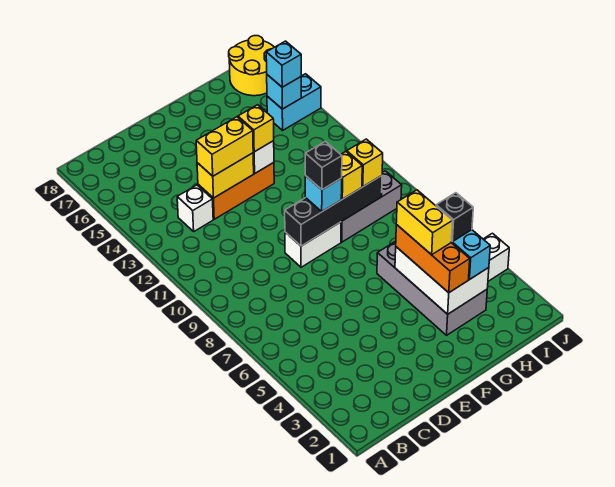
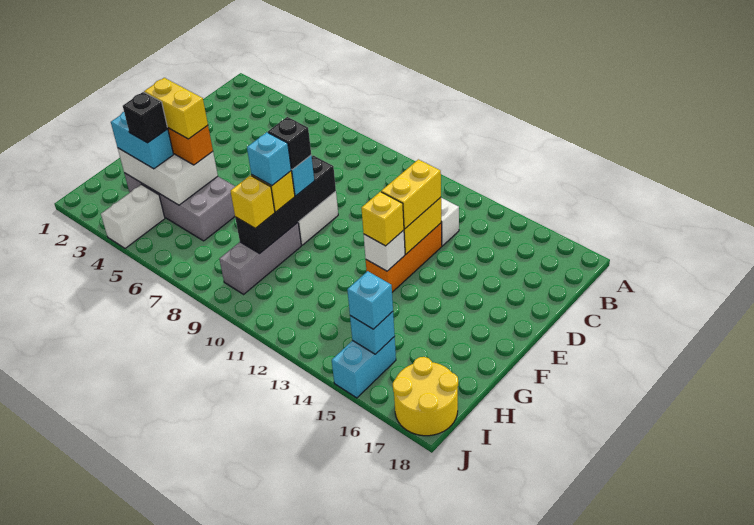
none -> cyan brick G9 level 4

